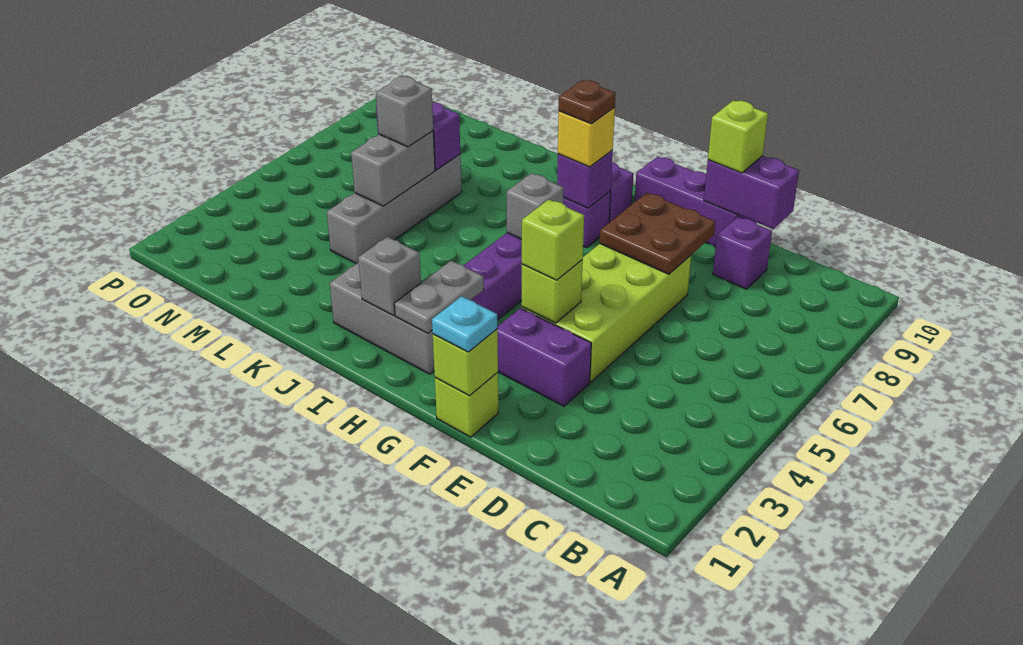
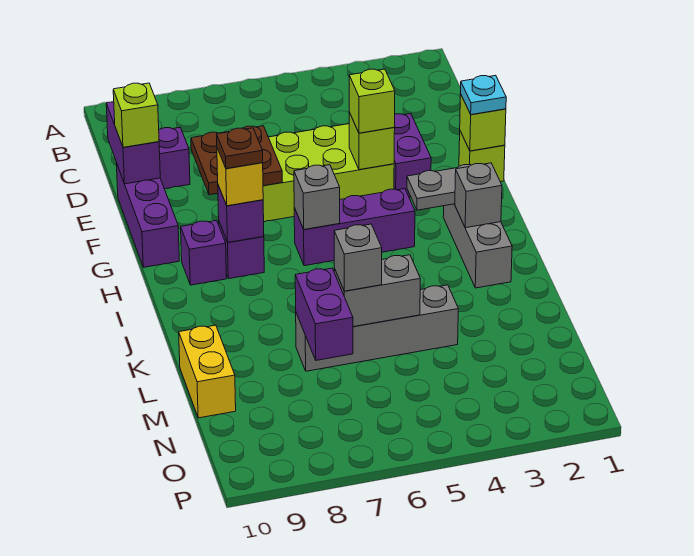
none -> yellow brick L10:M10 level 1

